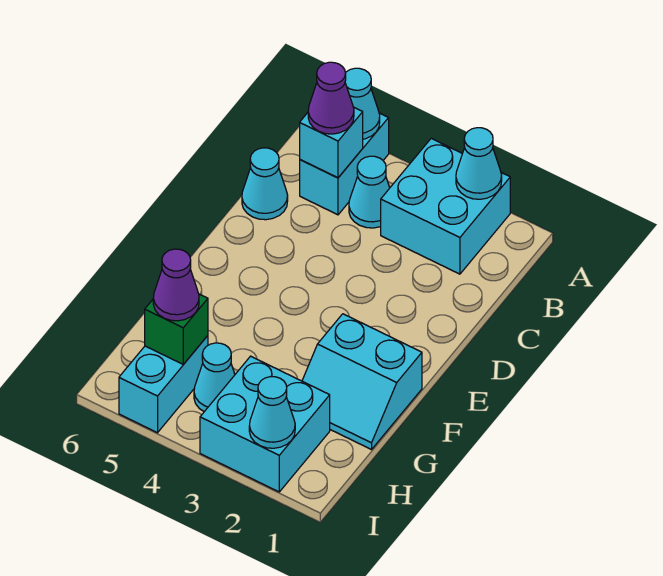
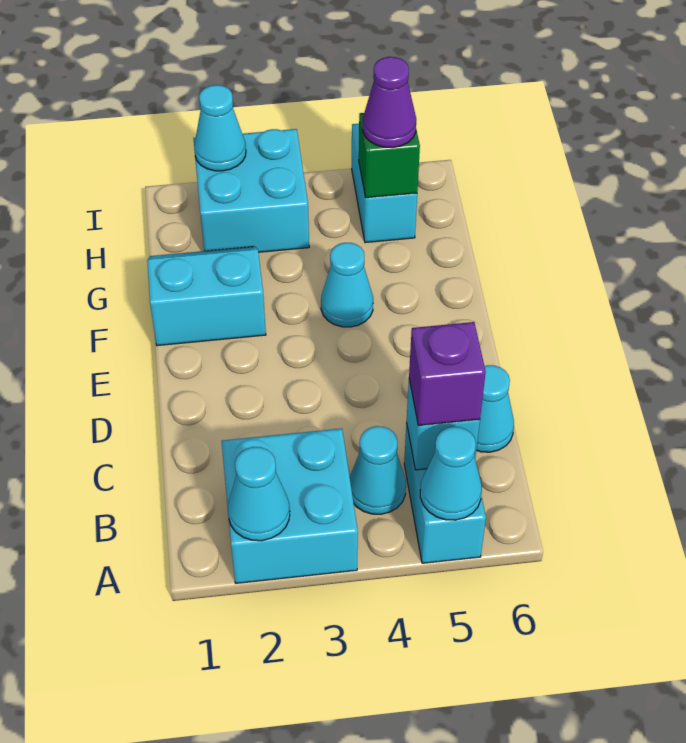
purple cone B5 level 3 -> purple brick B5 level 3
cyan cone H4 level 1 -> cyan cone F4 level 1

